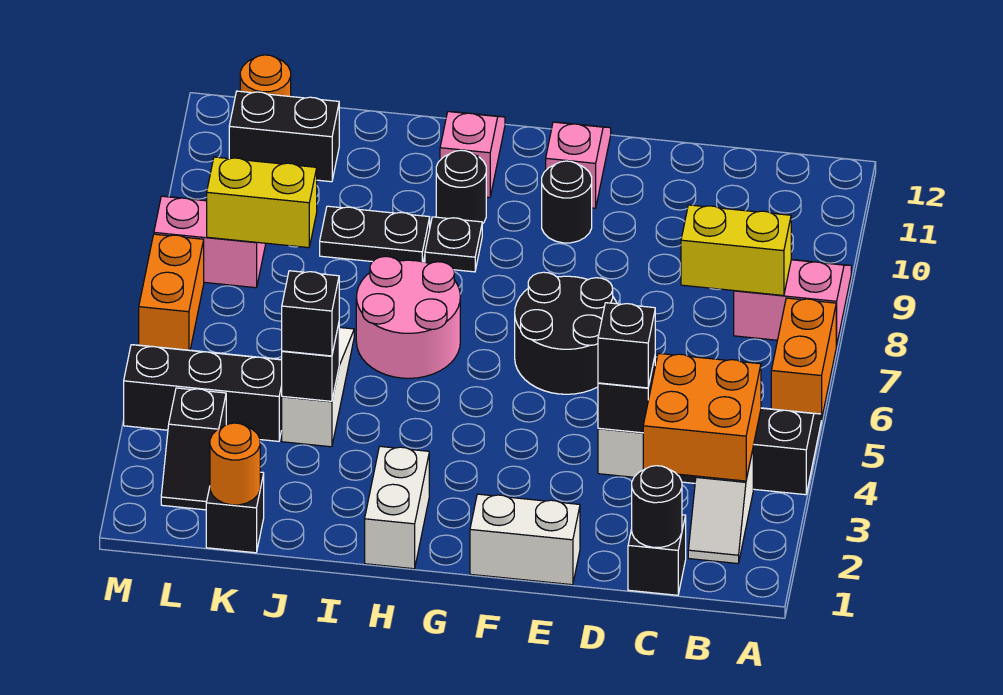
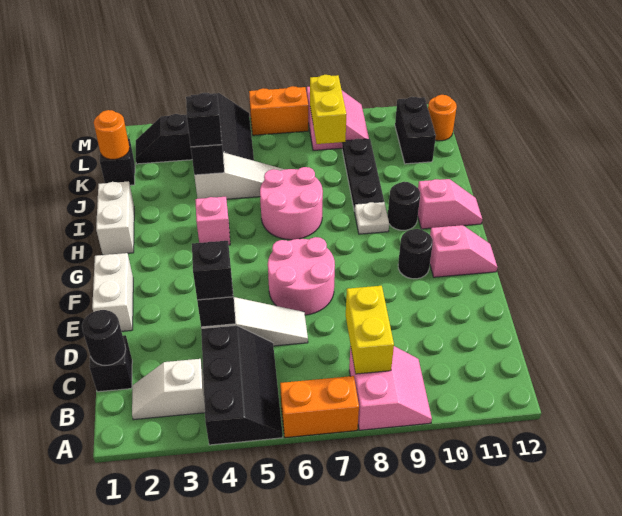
orange brick B3:C4 level 2 -> none
black round brick E6:F7 level 1 -> pink round brick E6:F7 level 1
white brick H1:H2 level 1 -> white brick H1:I1 level 1
none -> pink brick H4 level 1
black plate H9 level 1 -> white plate H9 level 1
black plate I9:J9 level 1 -> black plate I9:K9 level 1

